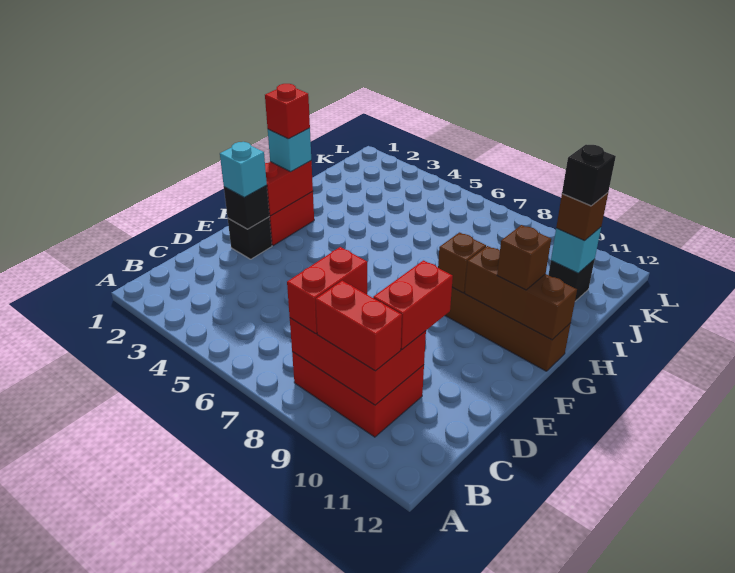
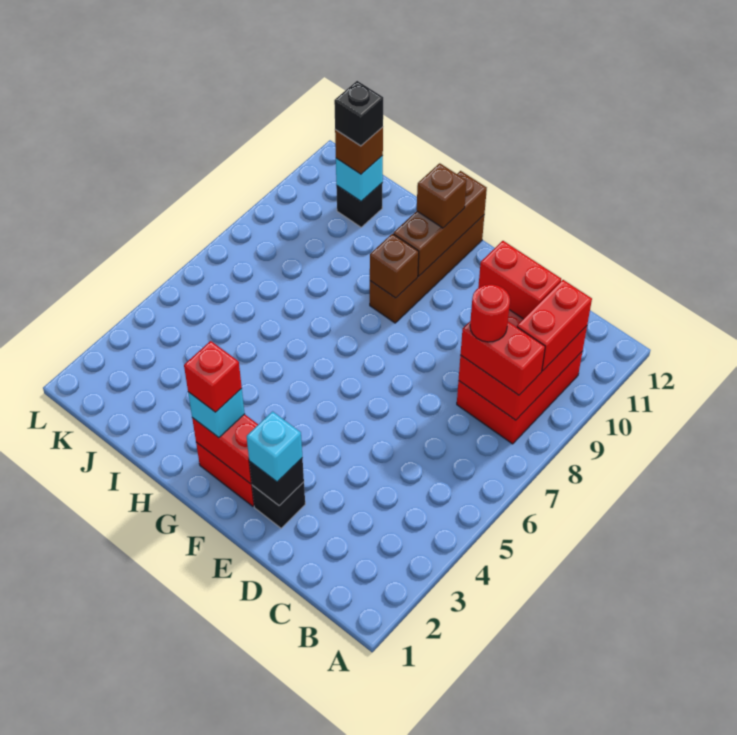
none -> red round brick C8 level 4

